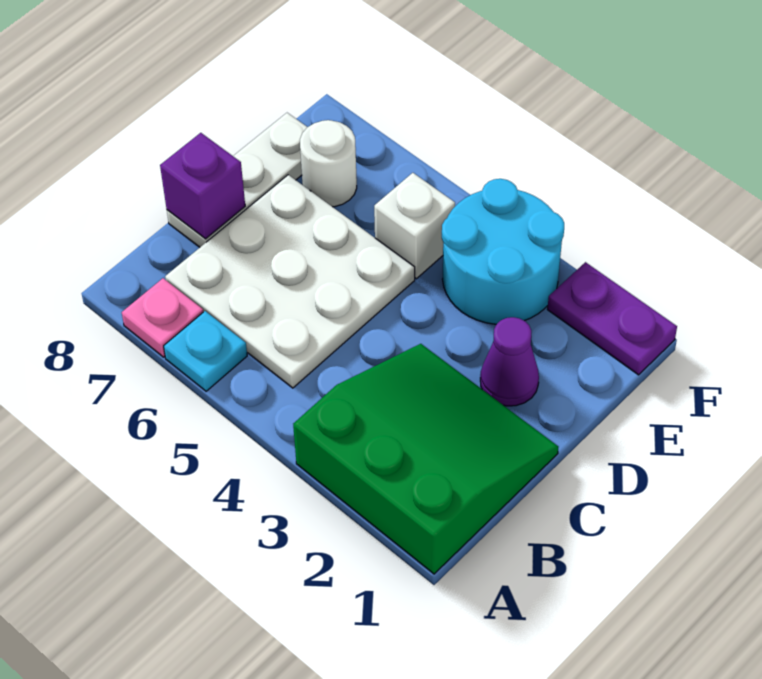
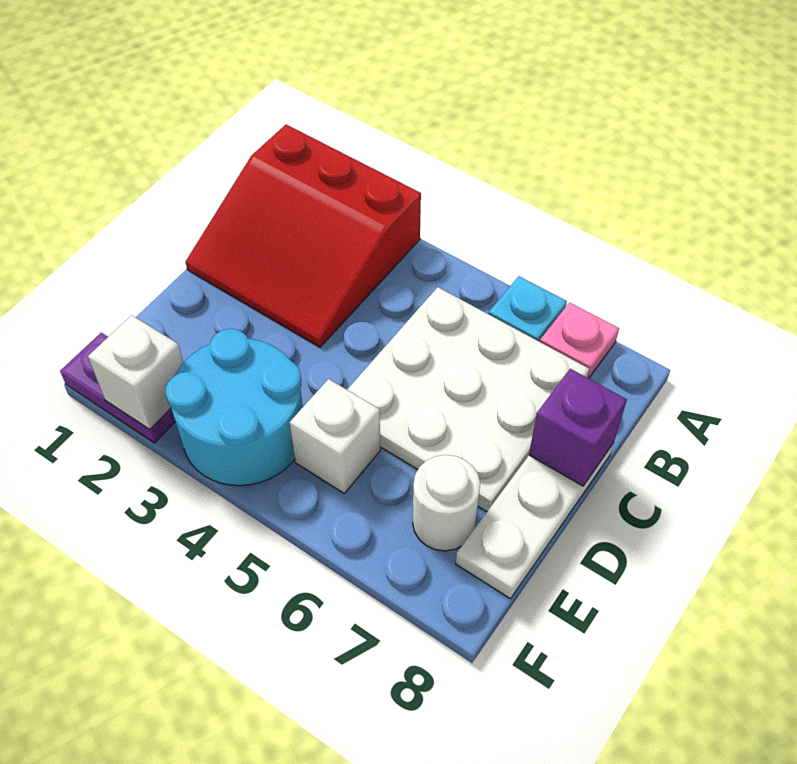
green slope A1:C3 level 1 top A -> red slope A1:C3 level 1 top A
purple cone D2 level 1 -> none
none -> white brick F2 level 2

